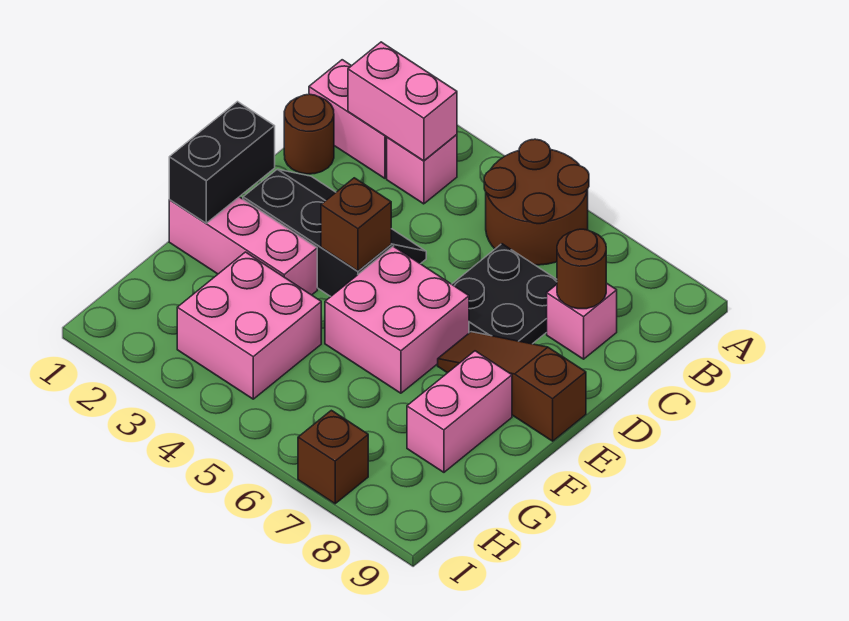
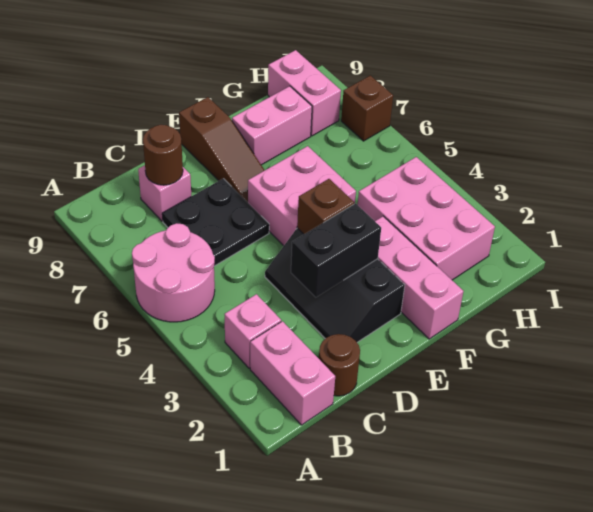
brown round brick A5:B6 level 1 -> pink round brick A5:B6 level 1
pink brick B2:B3 level 2 -> pink brick H8:H9 level 1
black brick E1:F1 level 2 -> black brick D3:E3 level 2
pink brick G3:H4 level 1 -> pink brick G2:H4 level 1

